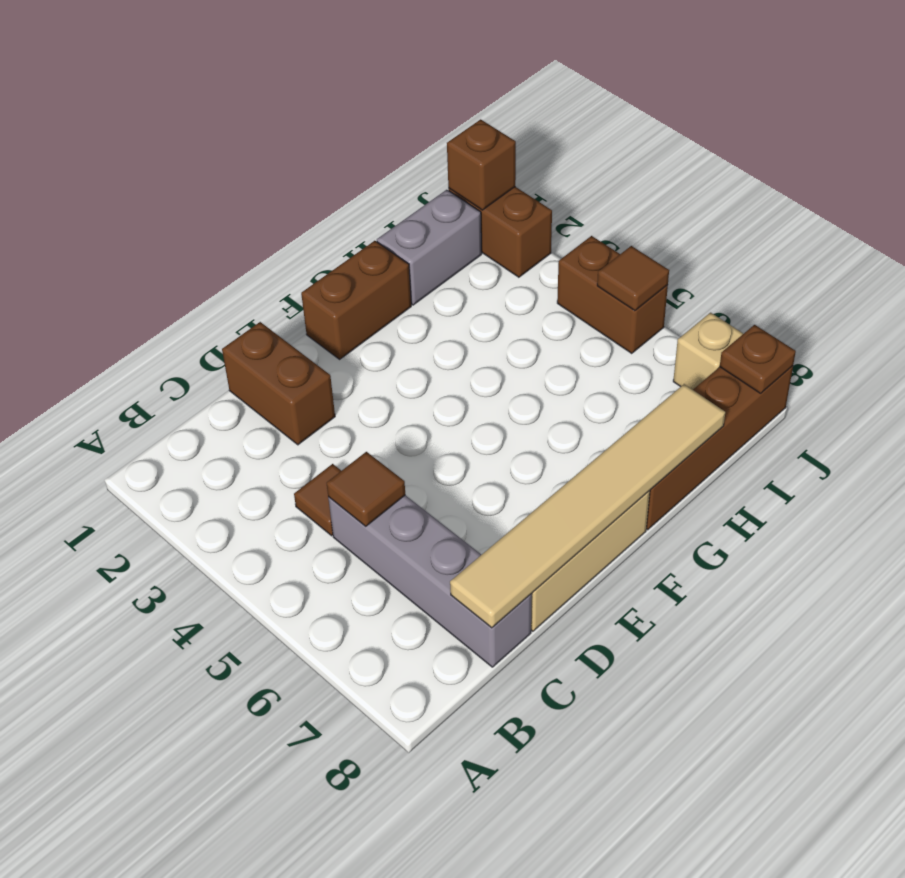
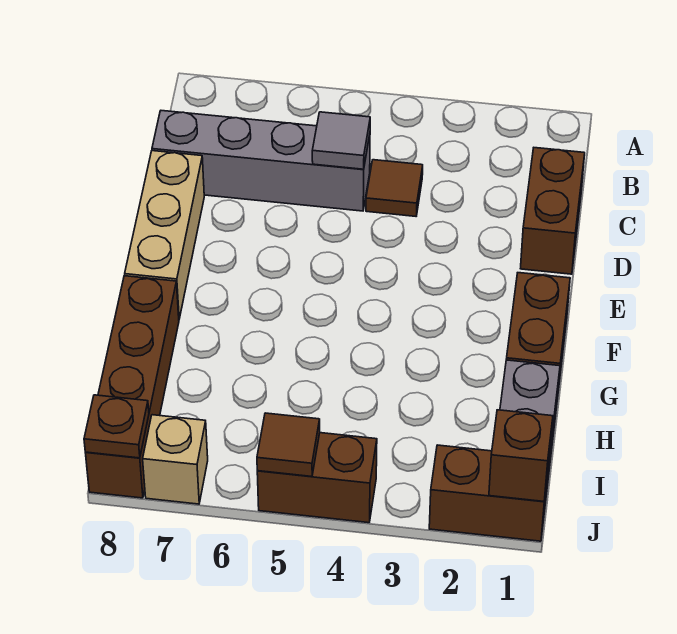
brown tile C5 level 2 -> grey tile C5 level 2
tan tile C8:H8 level 2 -> none
brown brick D1:D2 level 1 -> brown brick C1:D1 level 1

